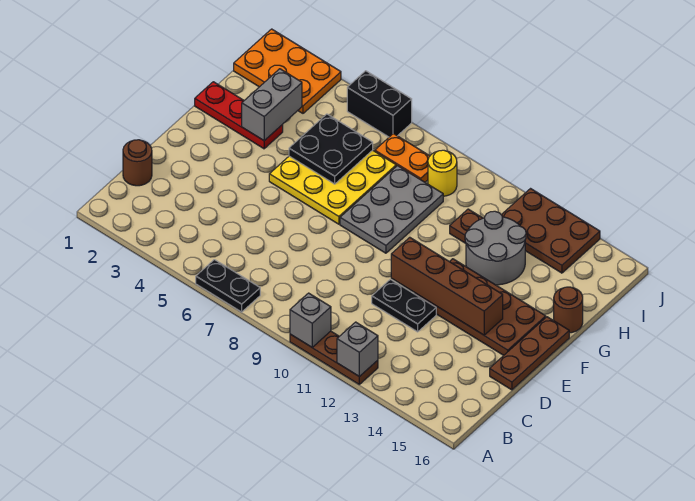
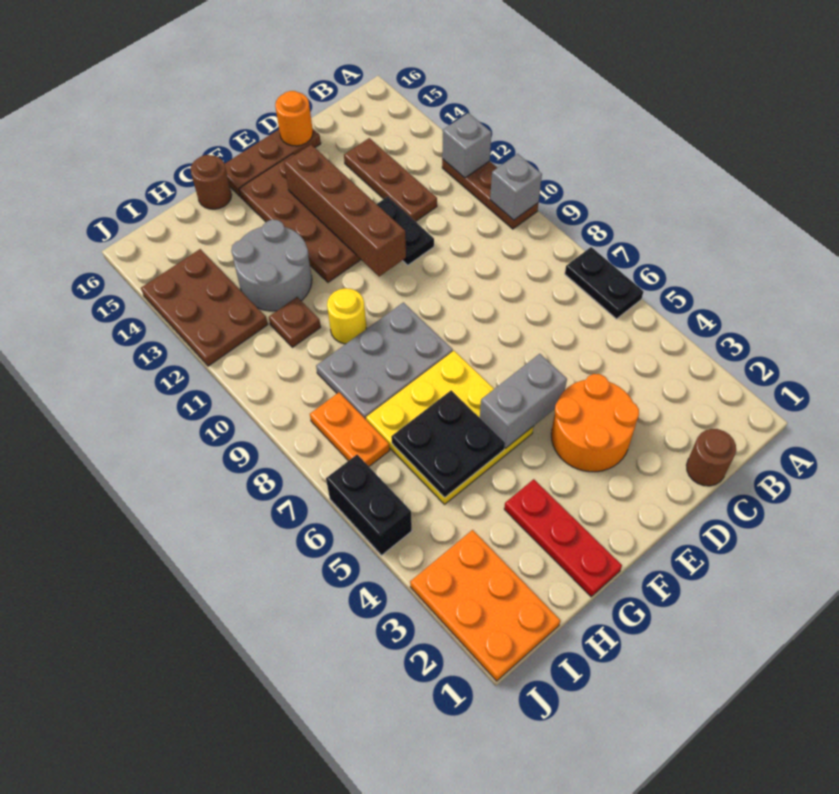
none -> brown plate C12:C14 level 1
none -> orange round brick D3:E4 level 1
none -> orange round brick D16 level 2
grey brick G3:H3 level 2 -> grey brick E5:F5 level 2
yellow round brick I9 level 1 -> yellow round brick G10 level 1

